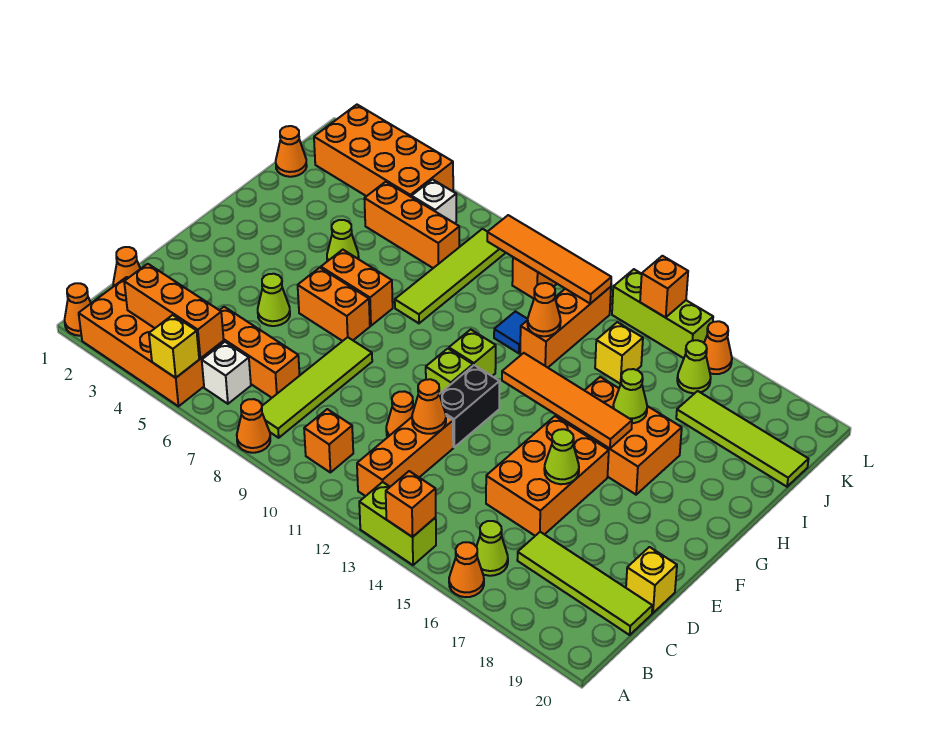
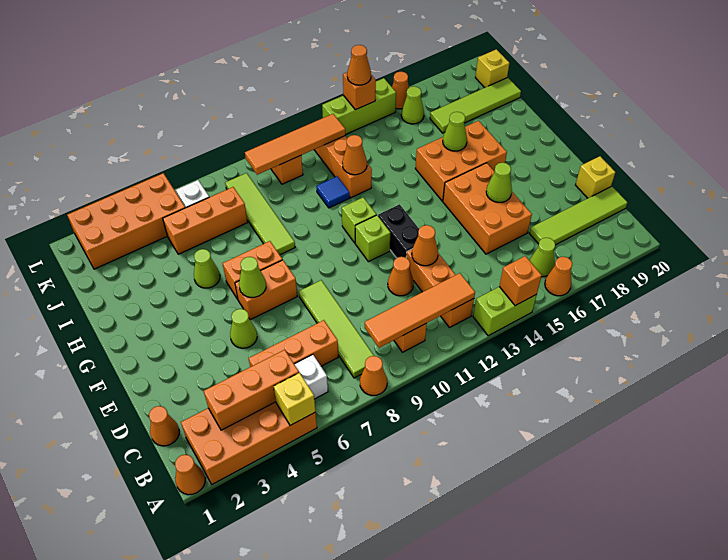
none -> lime cone F6 level 2
orange tile G13:G16 level 2 -> orange tile B9:B12 level 2
orange cone J1 level 1 -> orange cone L14 level 3
yellow brick J14 level 1 -> yellow brick K20 level 1

